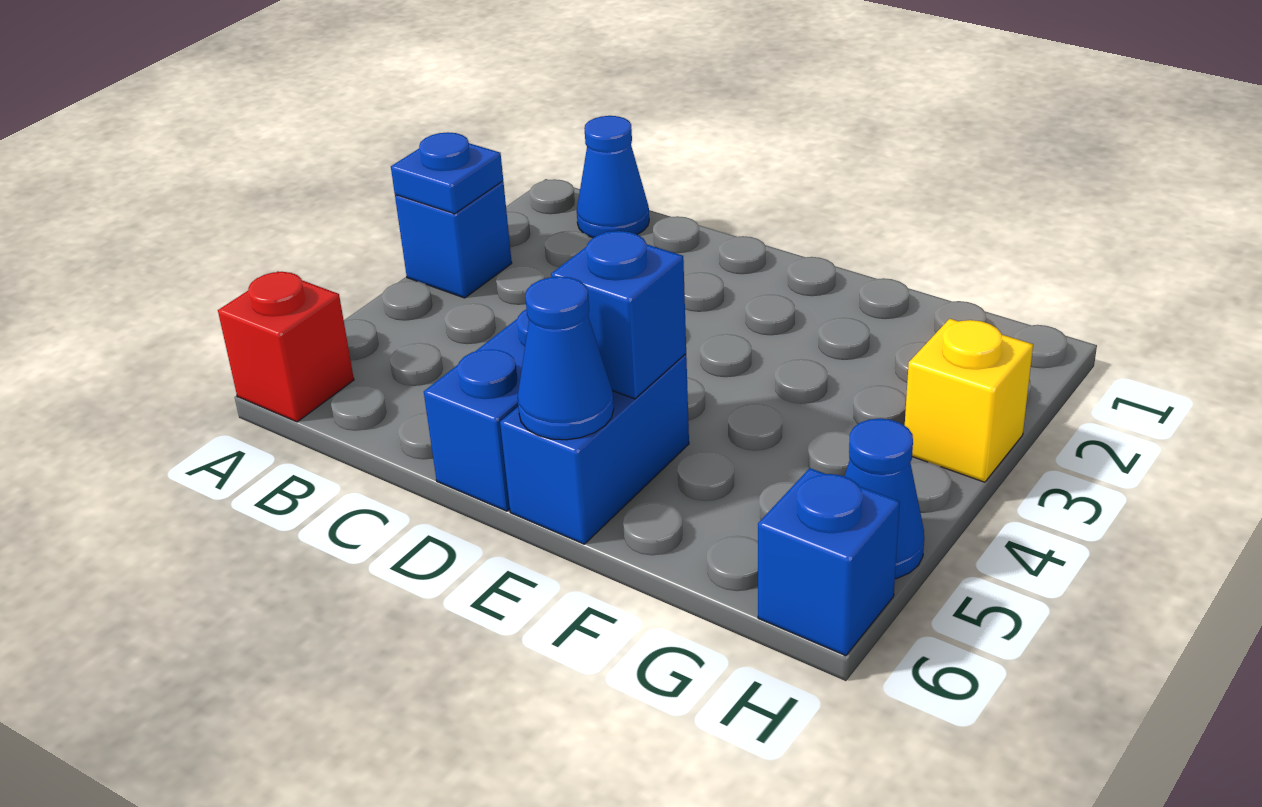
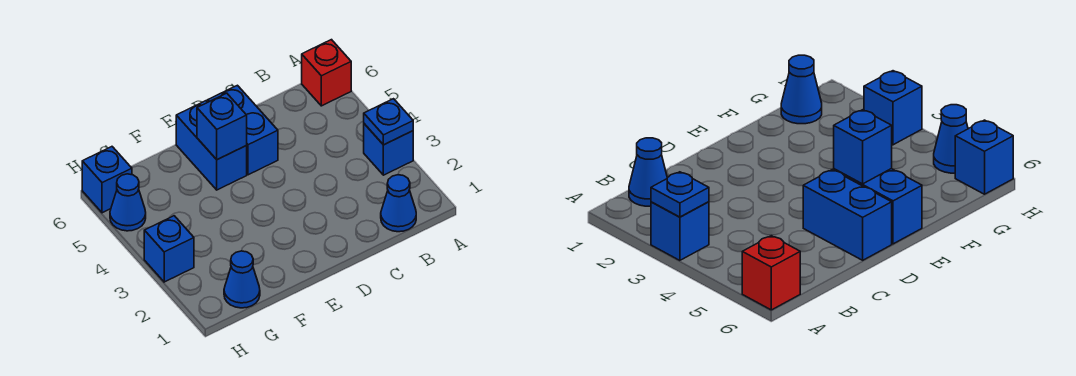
blue cone E6 level 2 -> blue cone G1 level 1
yellow brick H3 level 1 -> blue brick H3 level 1

